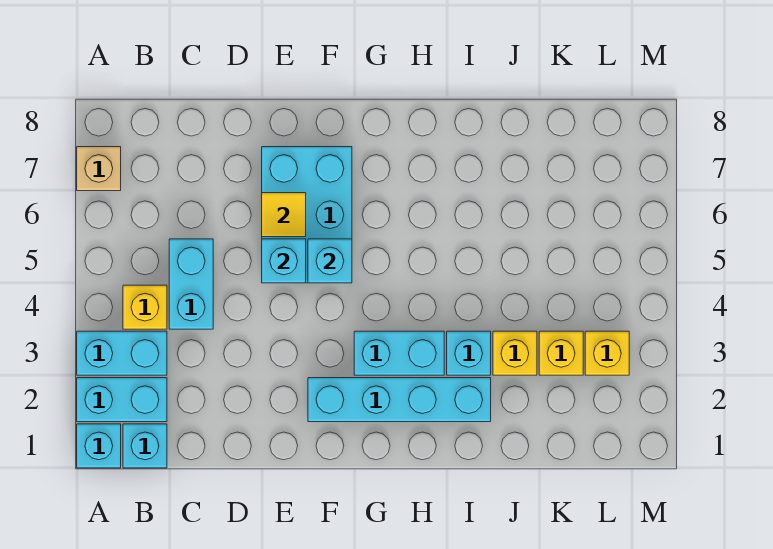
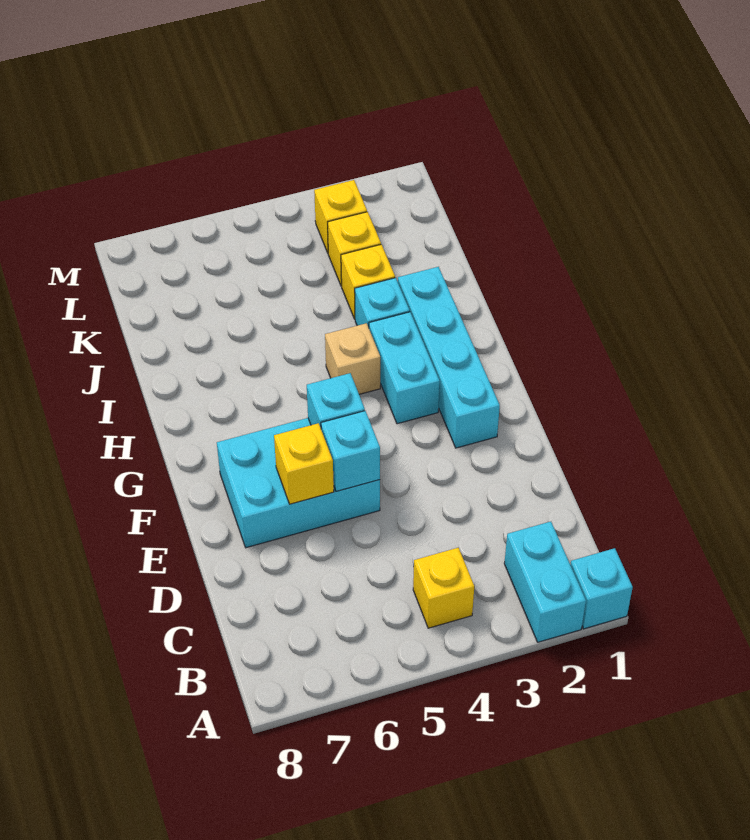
cyan brick A3:B3 level 1 -> none
tan brick A7 level 1 -> tan brick H4 level 1
cyan brick B1 level 1 -> none
cyan brick C4:C5 level 1 -> none
yellow tile E6 level 2 -> yellow brick E6 level 2

